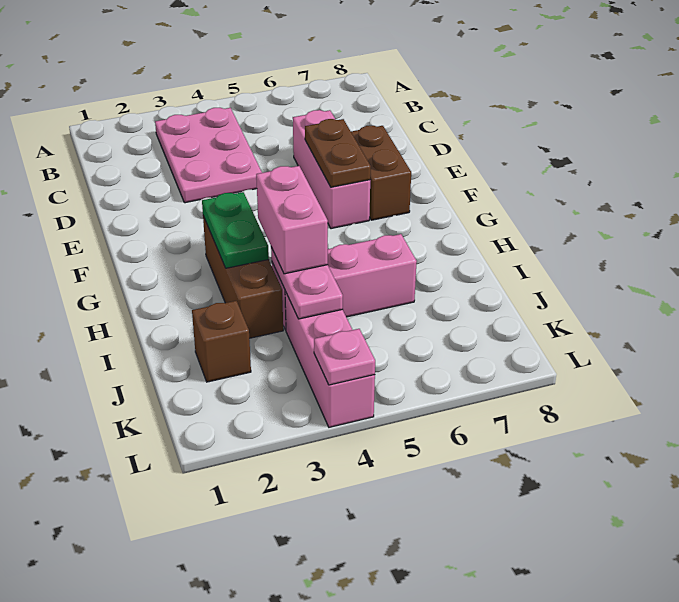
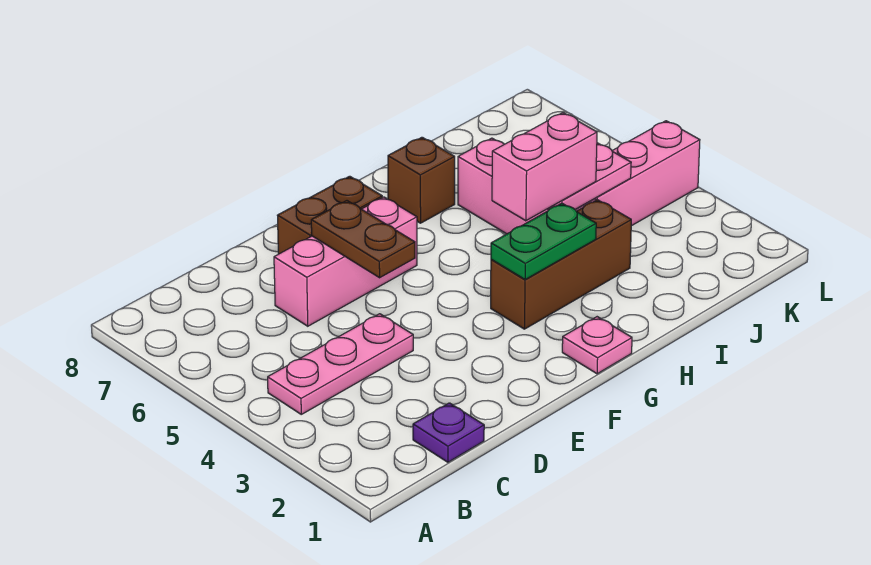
pink plate B3:D4 level 1 -> pink plate B4:D4 level 1
none -> purple plate C1 level 1
brown plate E6:F6 level 2 -> brown plate E5:E6 level 2
brown brick J2 level 1 -> brown brick H7 level 1
pink plate L4 level 2 -> pink plate G1 level 1

